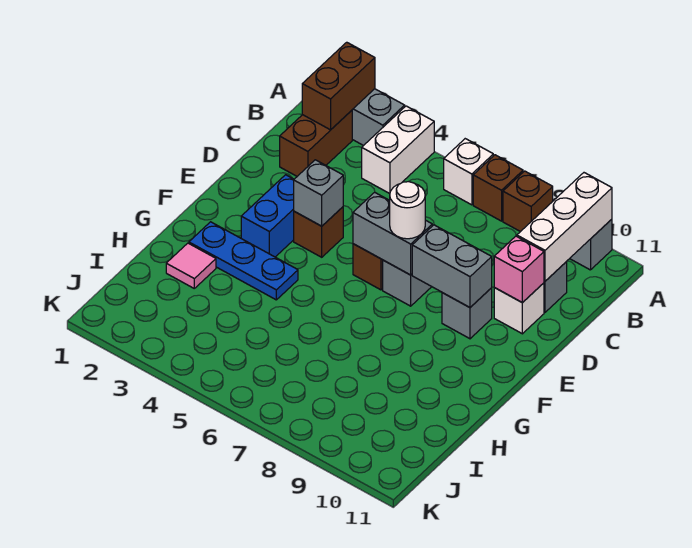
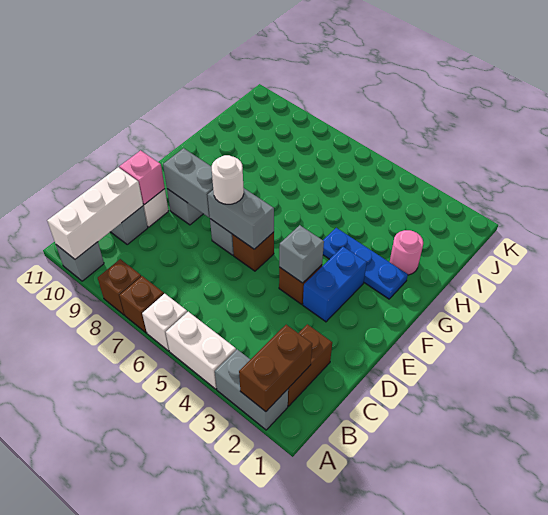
white brick A4:B4 level 1 -> white brick A4:A5 level 1
pink tile H2 level 1 -> pink round brick H2 level 1

